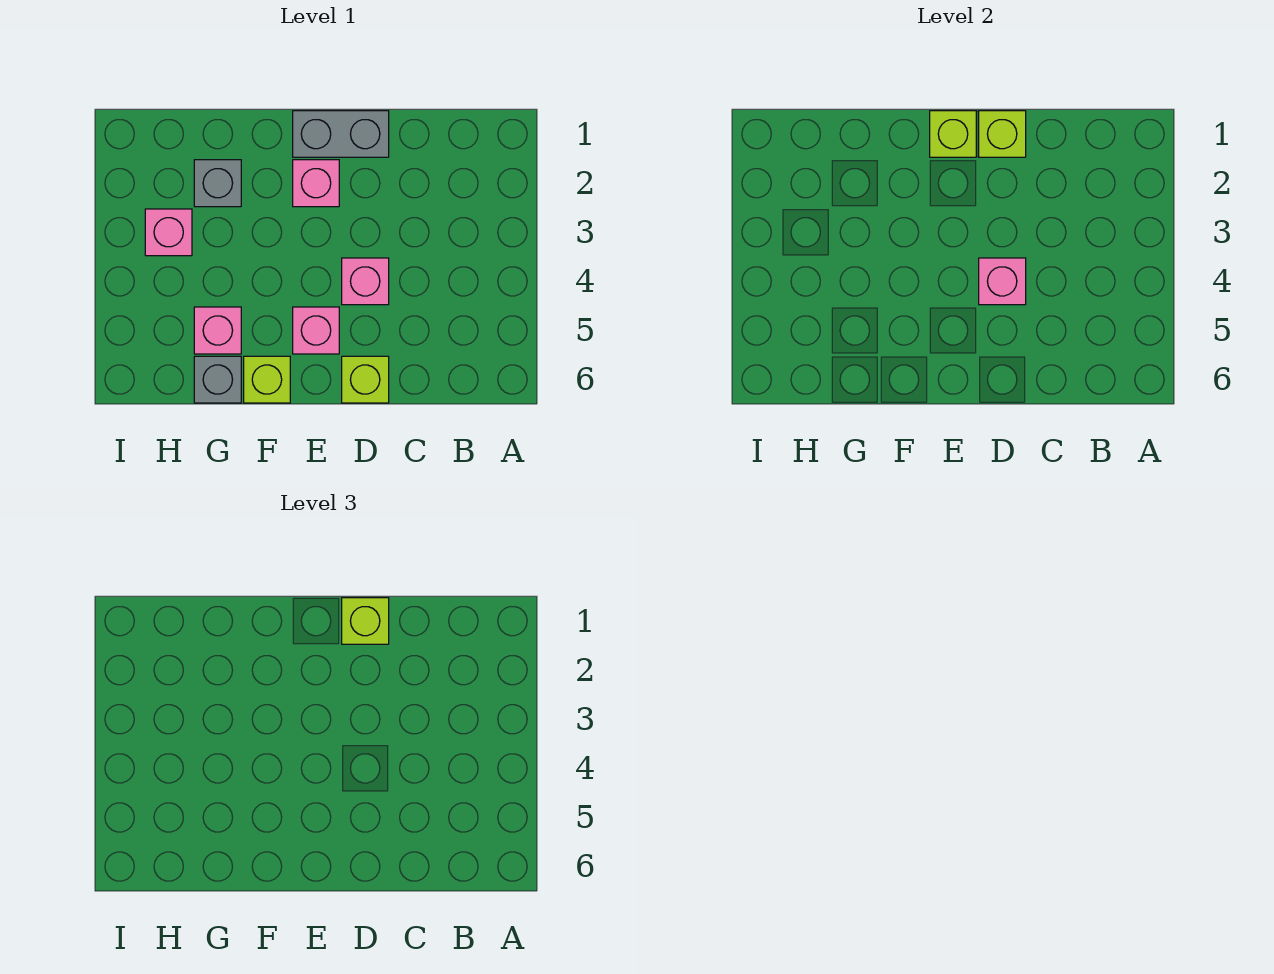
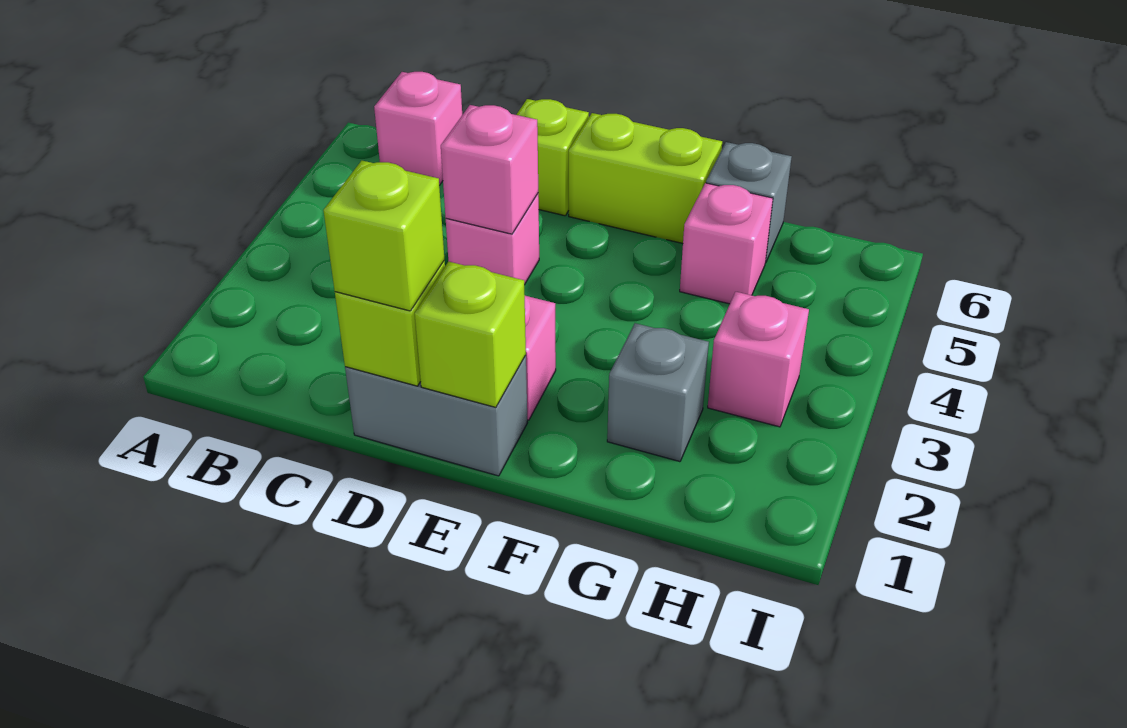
pink brick E5 level 1 -> pink brick B6 level 1
lime brick F6 level 1 -> lime brick E6:F6 level 1

